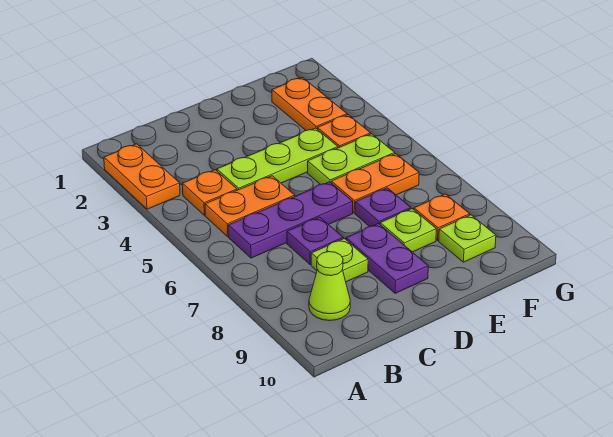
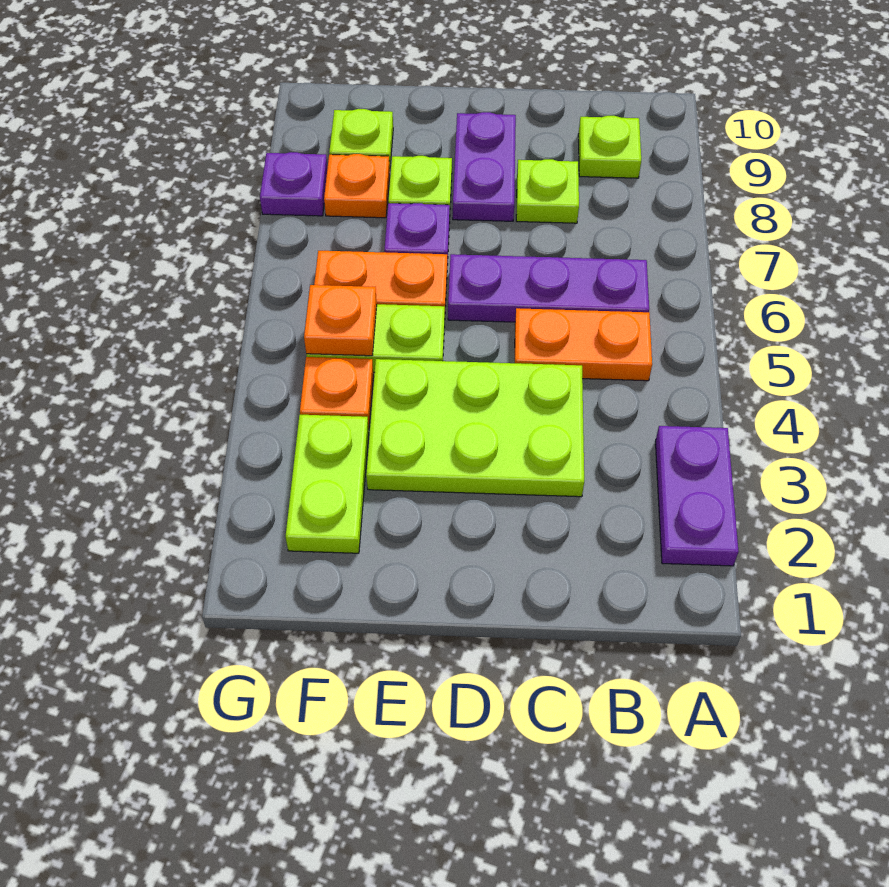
orange plate A2:A3 level 1 -> purple plate A2:A3 level 1
orange plate B4 level 1 -> orange plate F5 level 2
lime cone B9 level 1 -> lime plate B9 level 1
lime plate C4:E4 level 1 -> lime plate C3:E4 level 1
purple plate C7 level 1 -> purple plate G8 level 1
orange plate F2:F3 level 1 -> lime plate F2:F3 level 1

